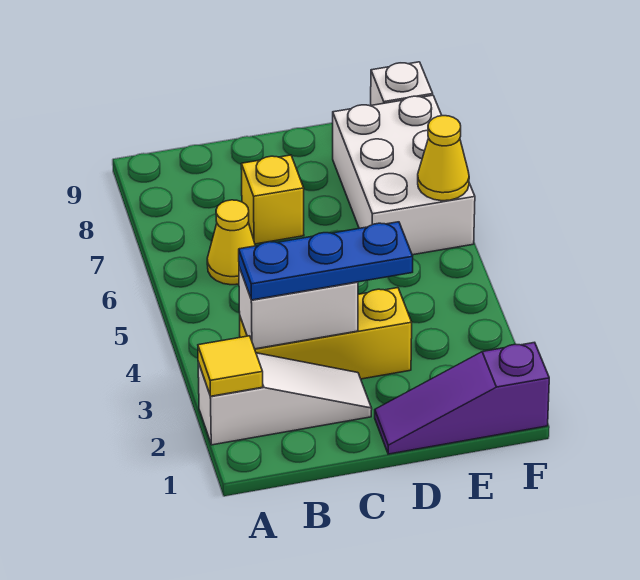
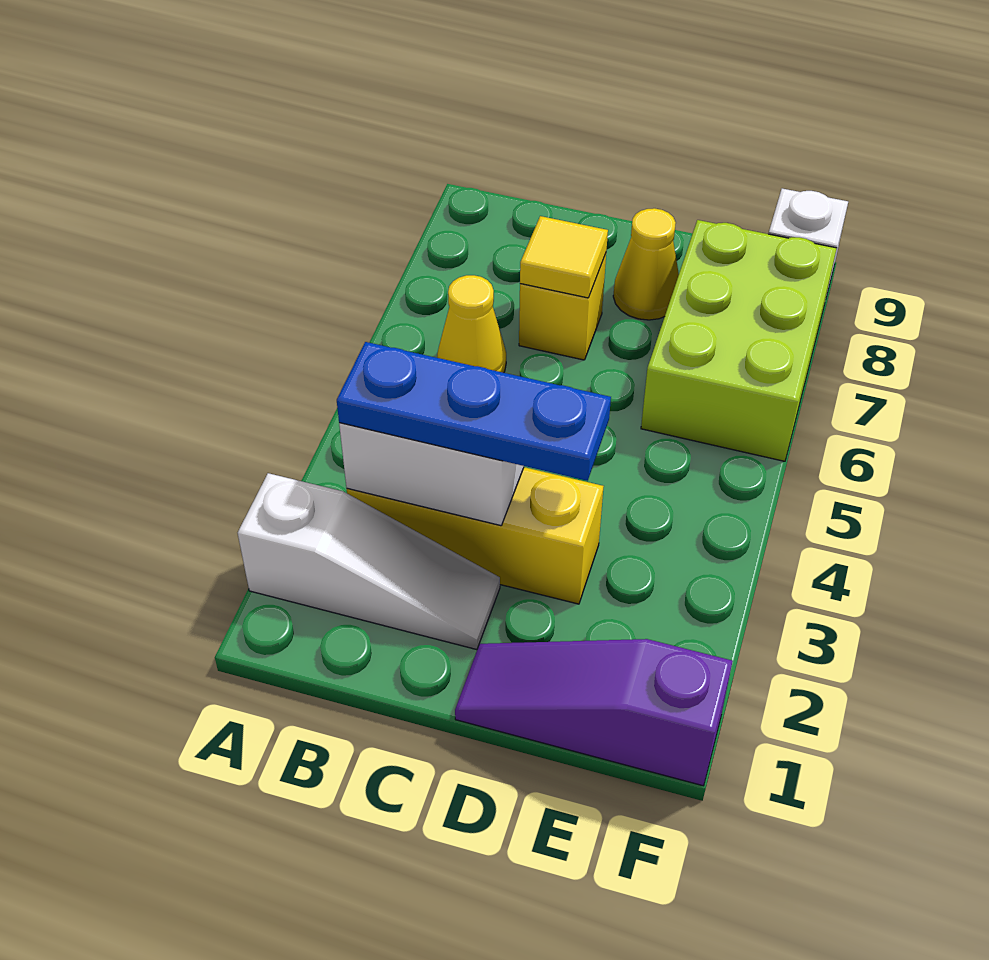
yellow tile A2 level 2 -> yellow tile C7 level 2
white brick E6:F8 level 1 -> lime brick E6:F8 level 1
yellow cone F6 level 2 -> yellow cone D8 level 1

